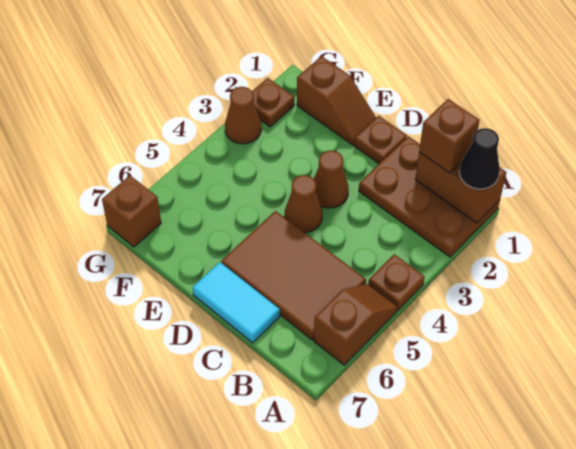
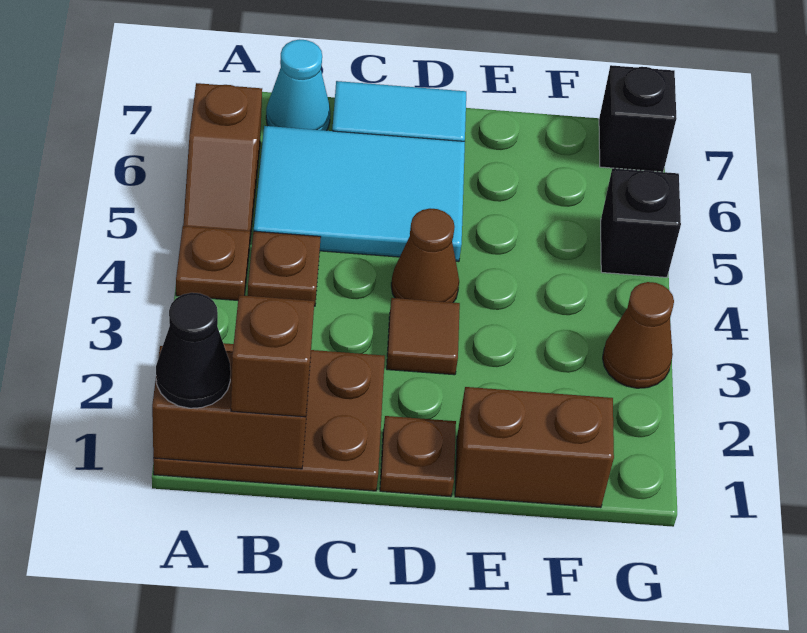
brown tile B5:D6 level 1 -> cyan tile B5:D6 level 1
none -> cyan cone B7 level 1
brown cone D3 level 1 -> brown tile D3 level 1
brown slope E1:F1 level 1 top F -> brown brick E1:F1 level 1
brown plate G2 level 1 -> brown plate B4 level 1
none -> black brick G5 level 1
brown brick G7 level 1 -> black brick G7 level 1

